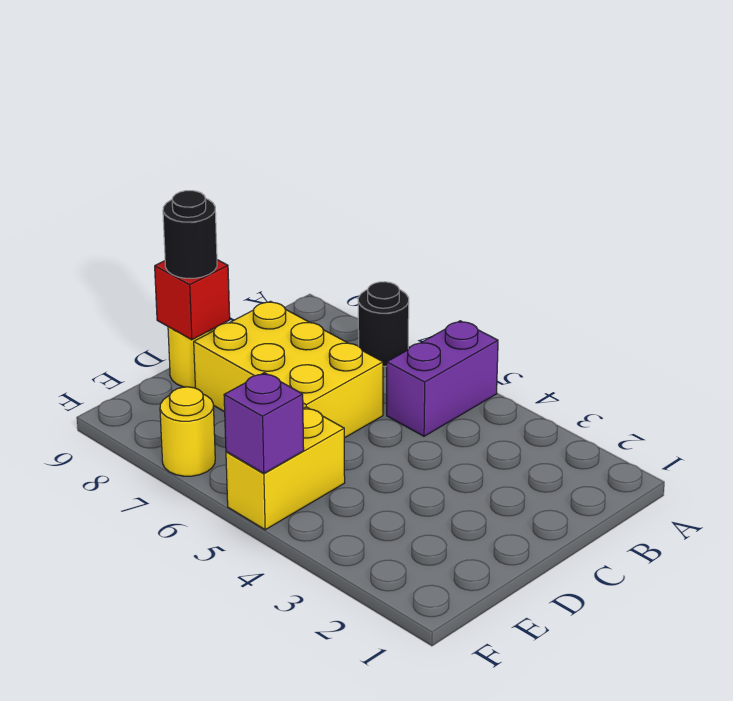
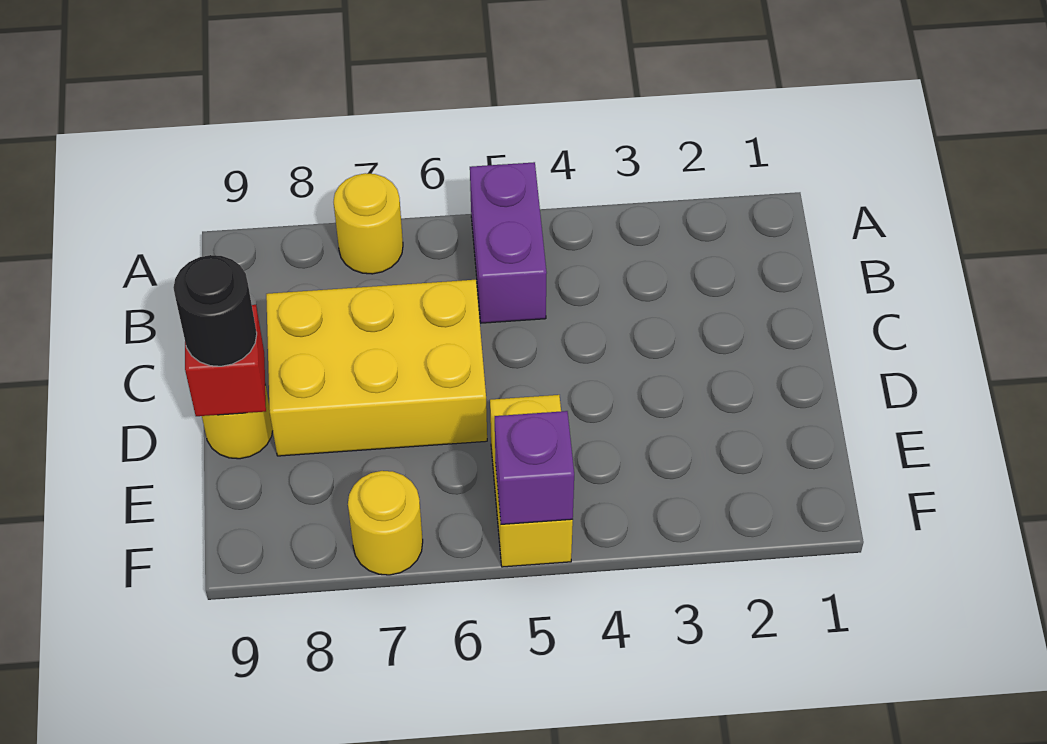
black round brick A7 level 1 -> yellow round brick A7 level 1

